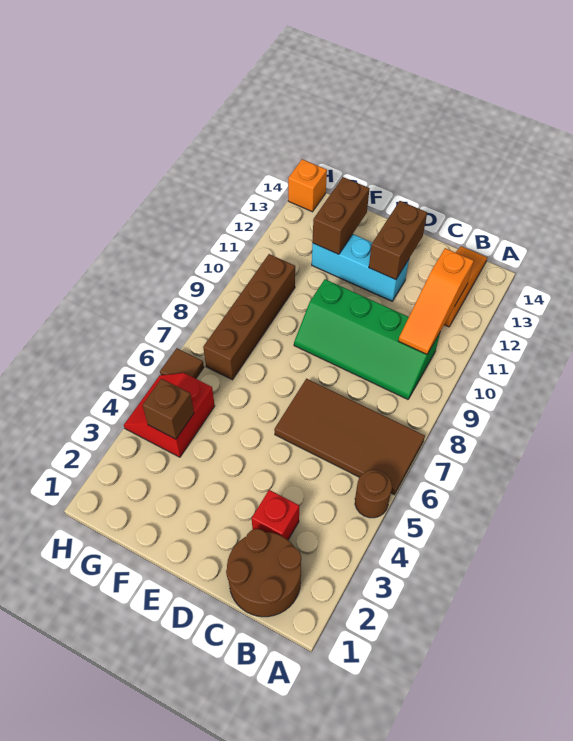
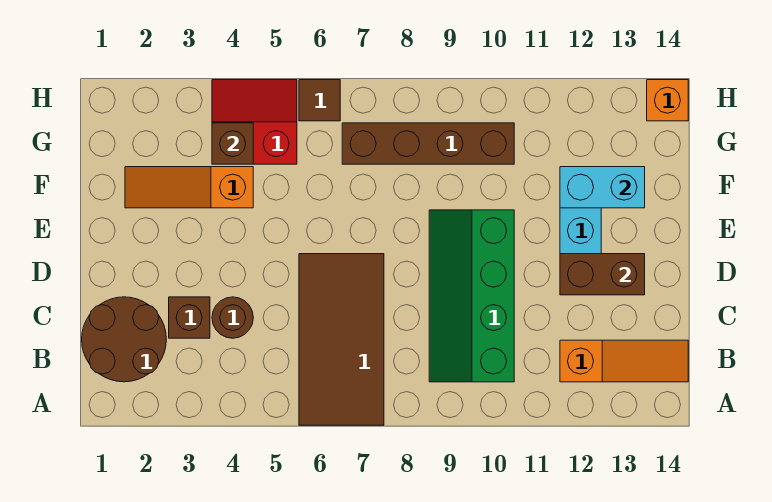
brown round brick A5 level 1 -> brown round brick C4 level 1
orange slope B10:B12 level 2 top 12 -> orange slope F2:F4 level 1 top 4
red brick C3 level 1 -> brown brick C3 level 1
brown brick F12:F13 level 2 -> cyan brick F12:F13 level 2

